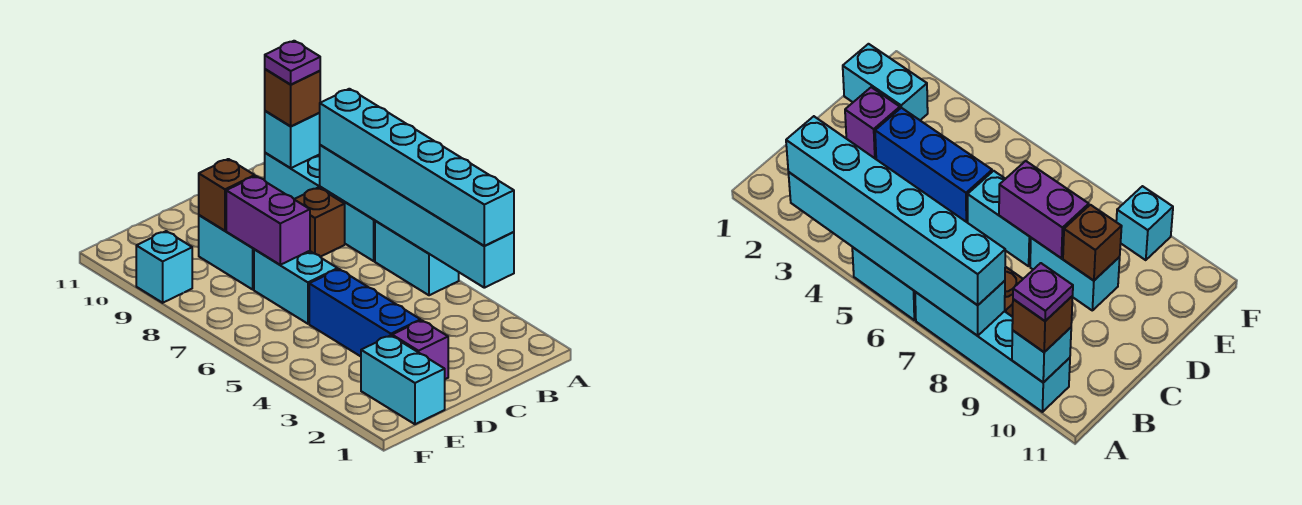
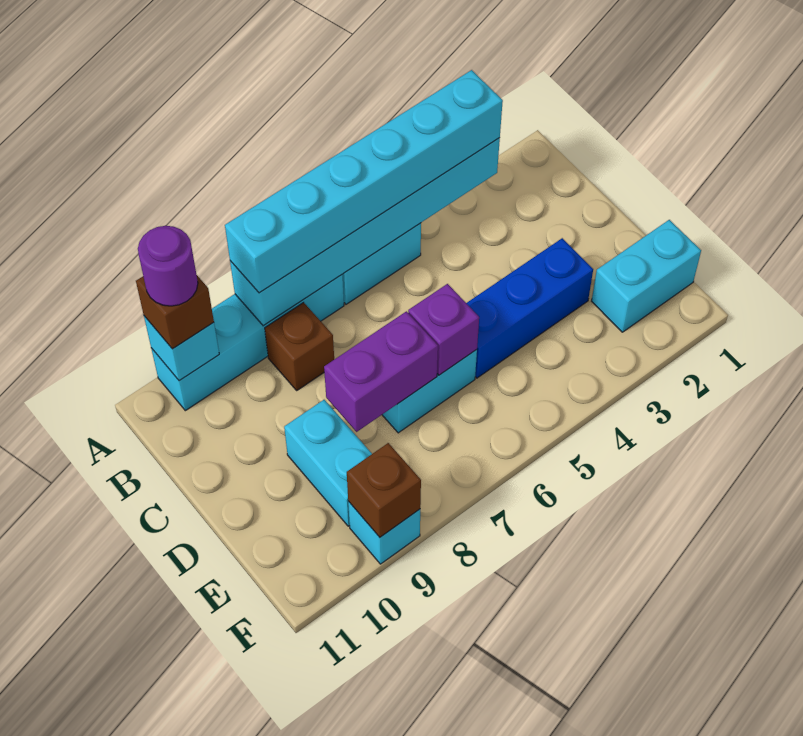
purple plate A10 level 4 -> purple round brick A10 level 4
purple brick D2 level 1 -> purple brick D6 level 2
cyan brick D8:D9 level 1 -> cyan brick D9:E9 level 1
brown brick D9 level 2 -> brown brick F9 level 2

